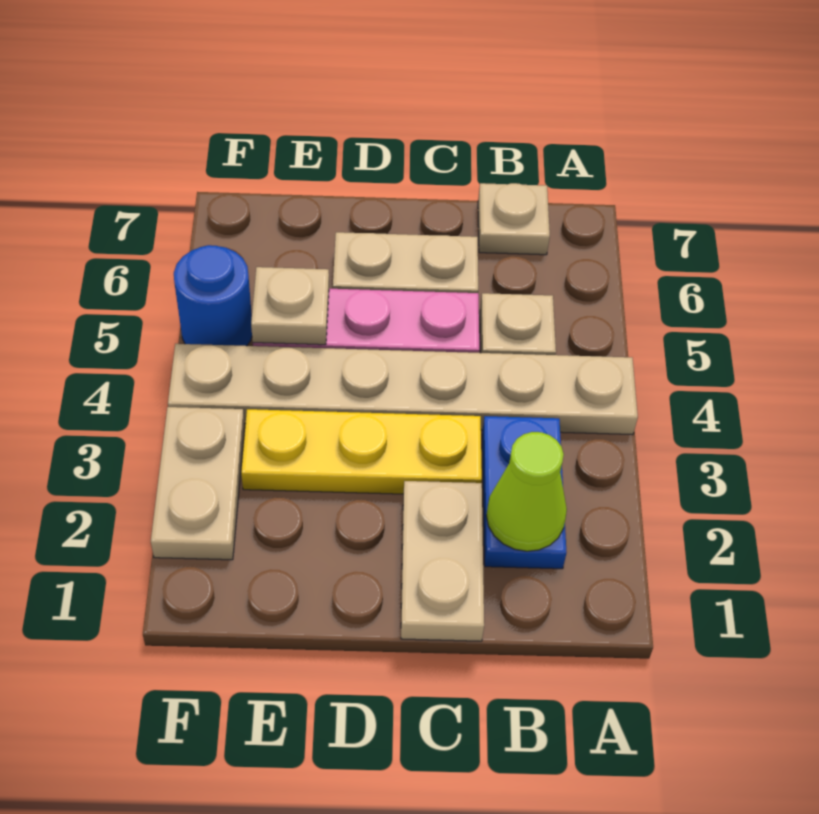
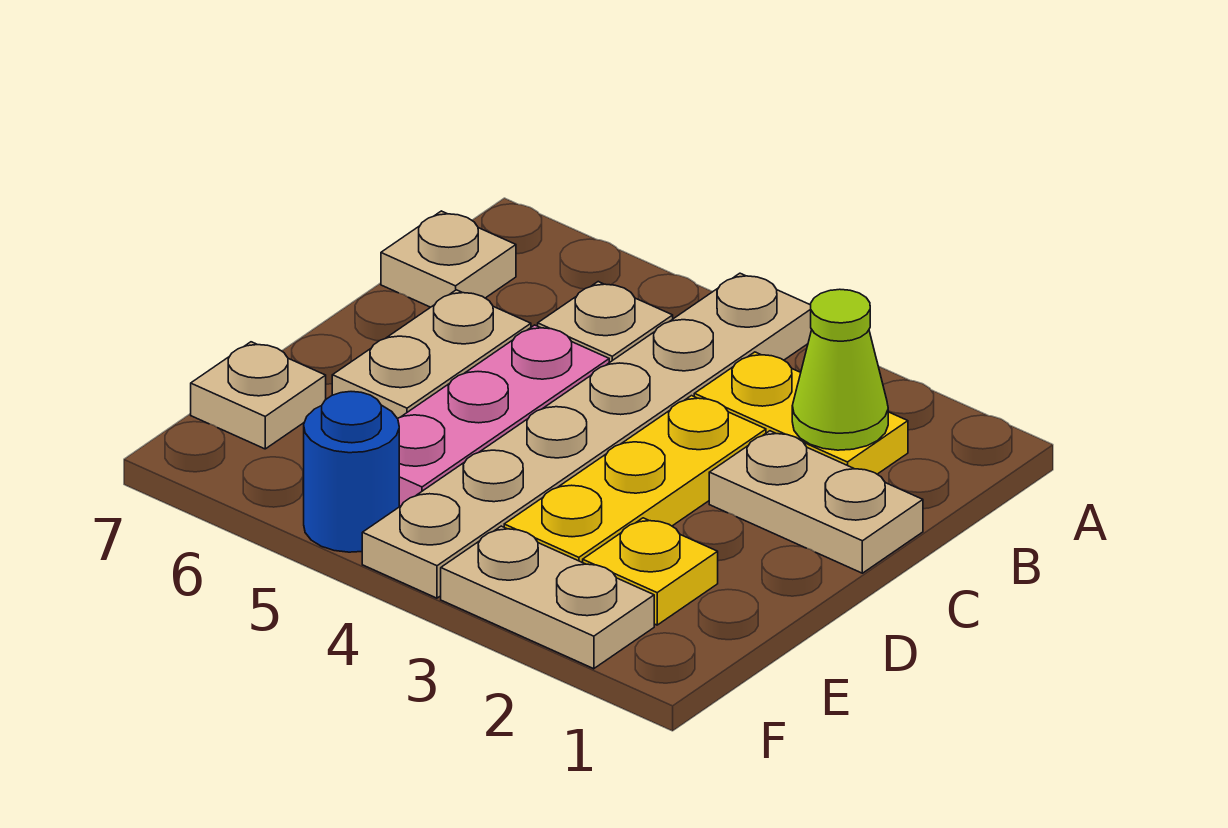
blue plate B2:B3 level 1 -> yellow plate B2:B3 level 1
none -> yellow plate E2 level 1
tan plate E5 level 2 -> tan plate E7 level 1

